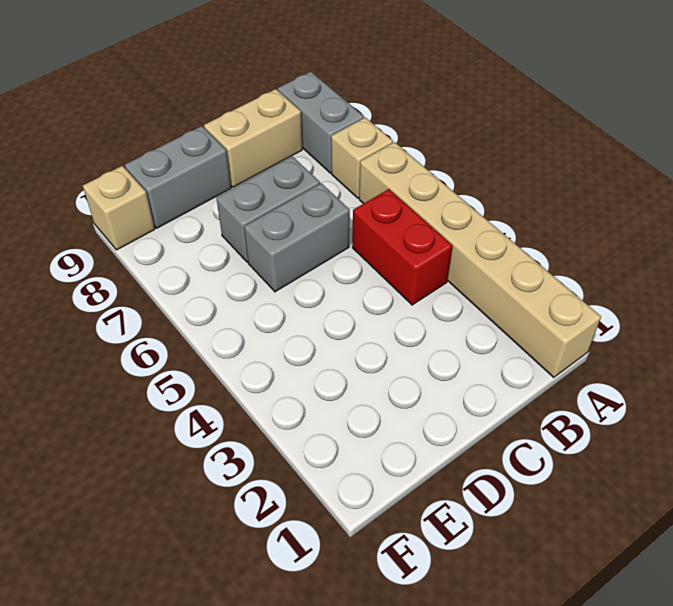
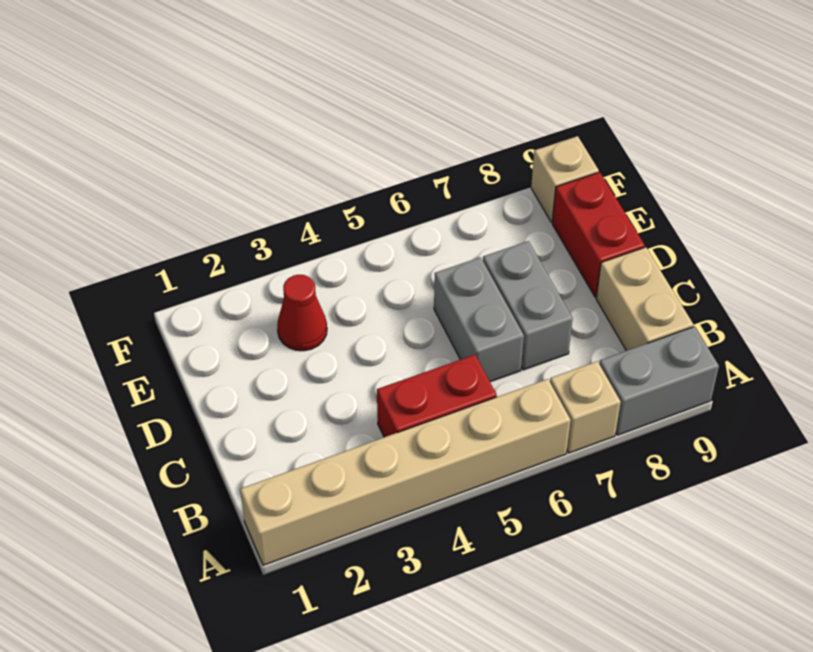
grey brick D9:E9 level 1 -> red brick D9:E9 level 1
none -> red cone E3 level 1

